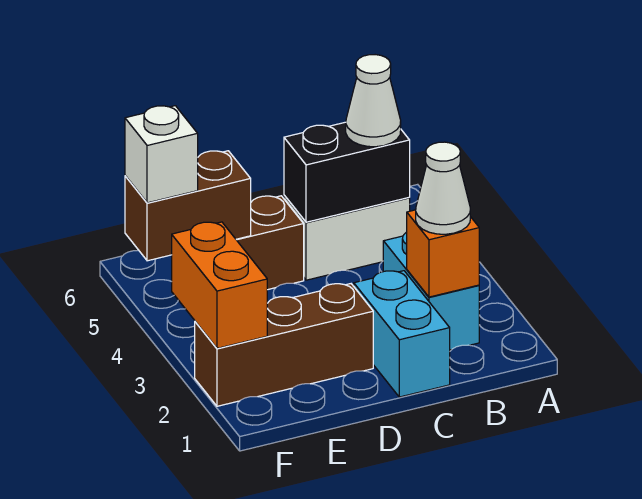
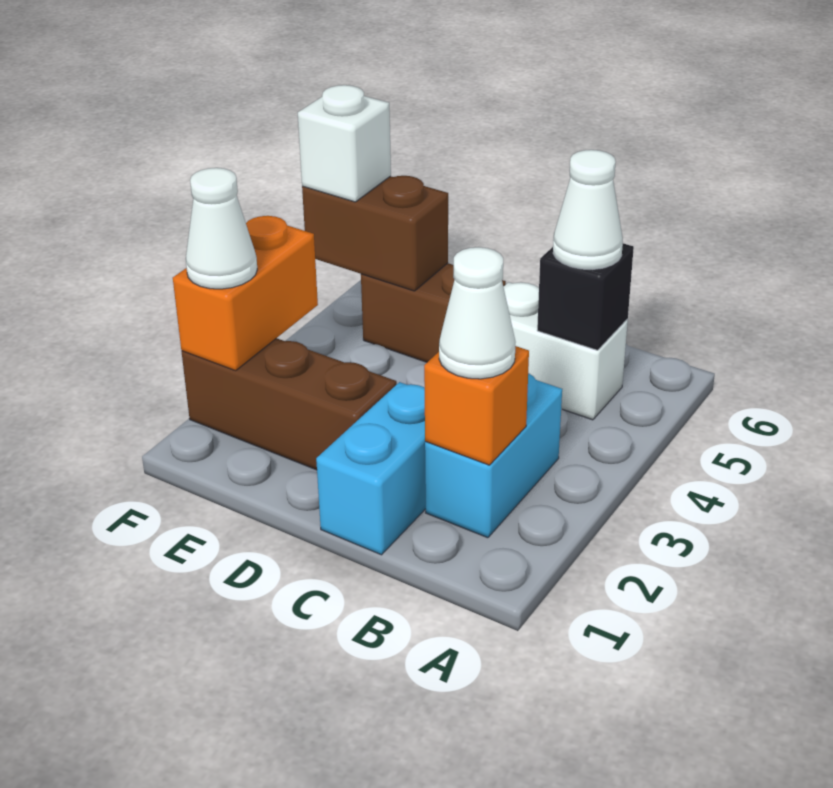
black brick B5:C5 level 2 -> black brick B5 level 2
none -> white cone F2 level 3

